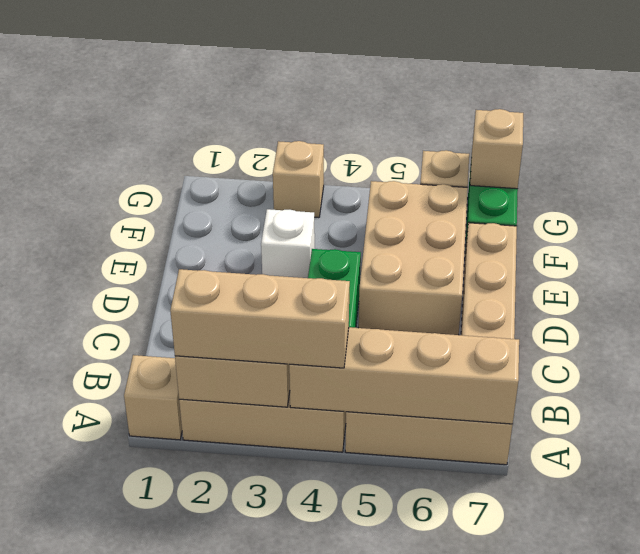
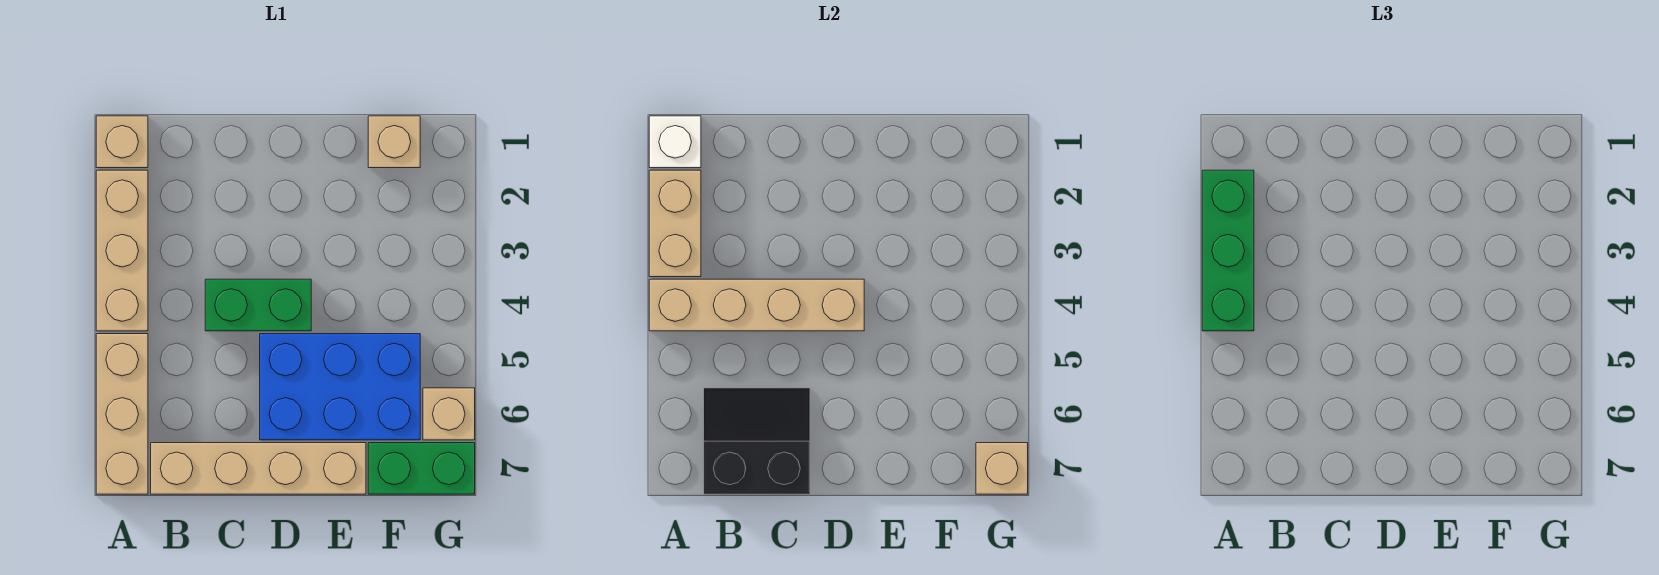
tan brick A2:A4 level 3 -> green brick A2:A4 level 3
tan brick A4:A7 level 2 -> tan brick A4:D4 level 2
none -> black slope B6:C7 level 2 top 7
tan brick D5:F6 level 1 -> blue brick D5:F6 level 1
white brick E3 level 1 -> white brick A1 level 2
tan brick G3 level 1 -> tan brick F1 level 1

